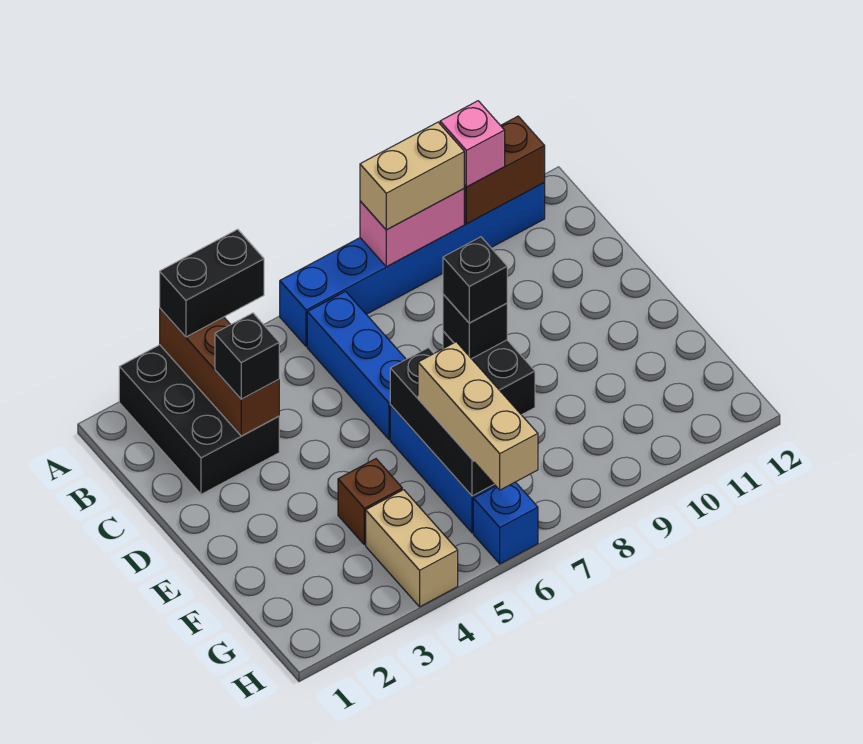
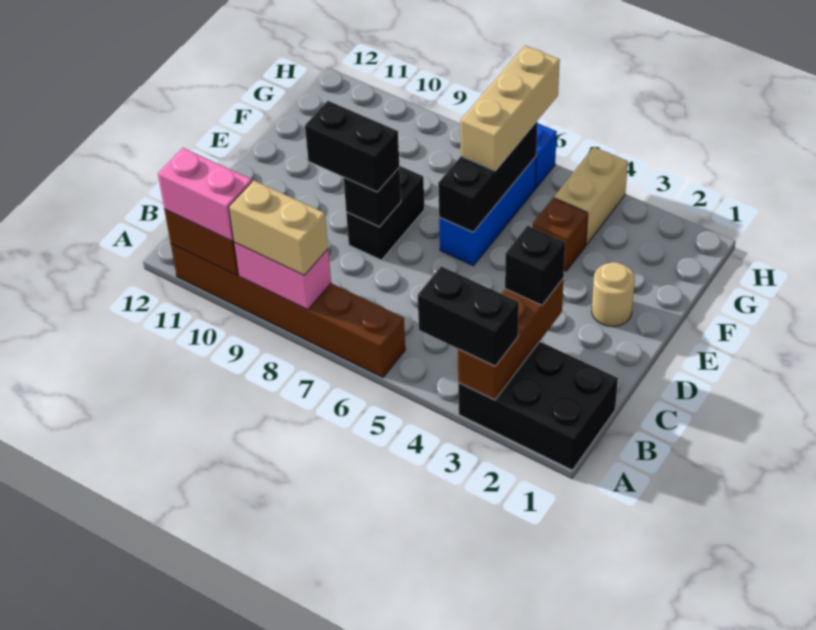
black brick A2:C3 level 1 -> black brick A1:B3 level 1
blue brick A6:A11 level 1 -> brown brick A6:A11 level 1
pink brick A10 level 3 -> pink brick A10:A11 level 3
blue brick B6:D6 level 1 -> none
black brick D8 level 3 -> black brick D8:D9 level 3
none -> tan round brick E2 level 1

